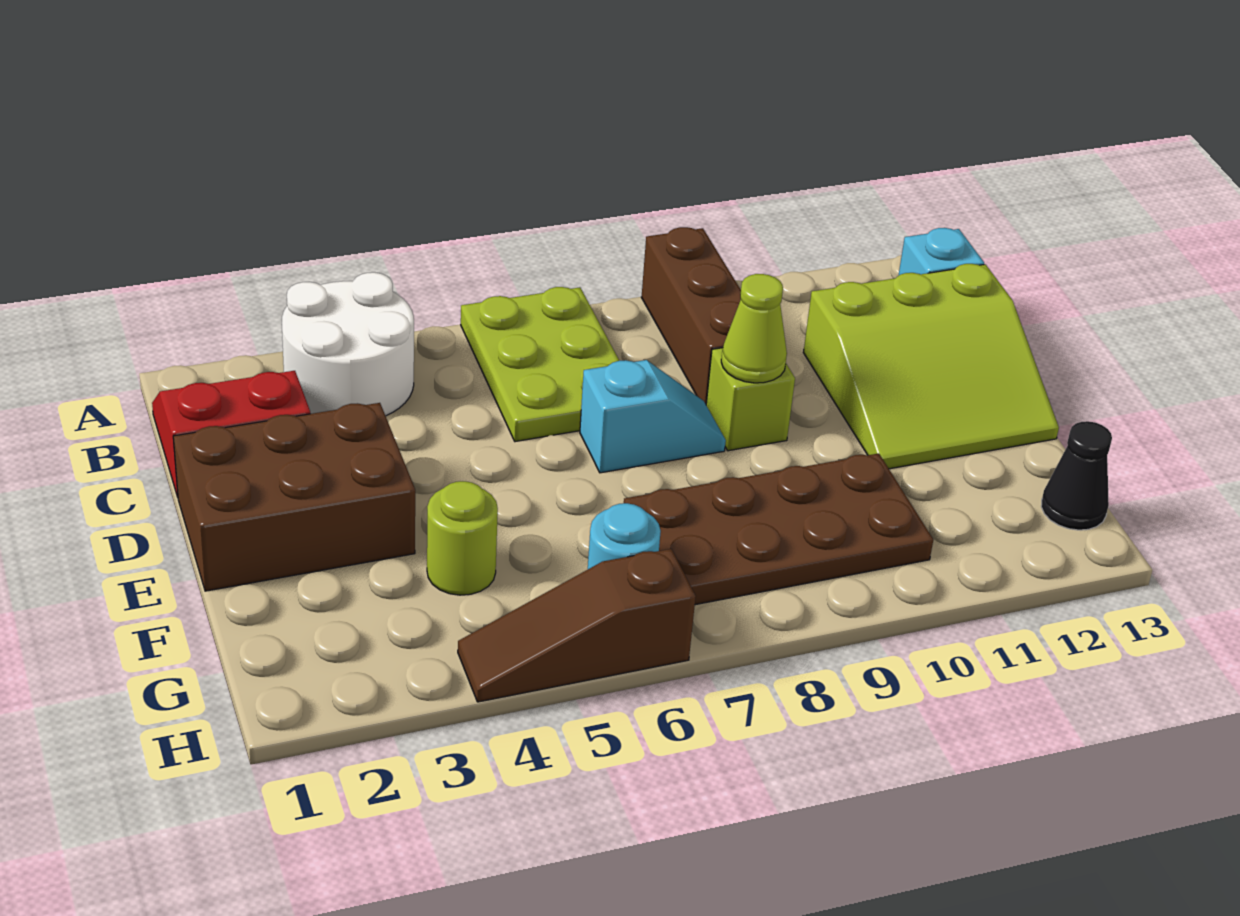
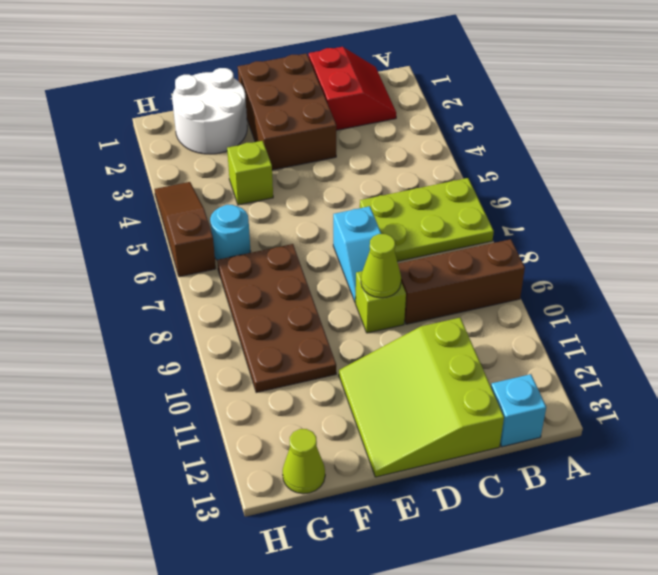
white round brick A3:B4 level 1 -> white round brick F1:G2 level 1
lime round brick F4 level 1 -> lime brick F4 level 1
black cone G13 level 1 -> lime cone G13 level 1

